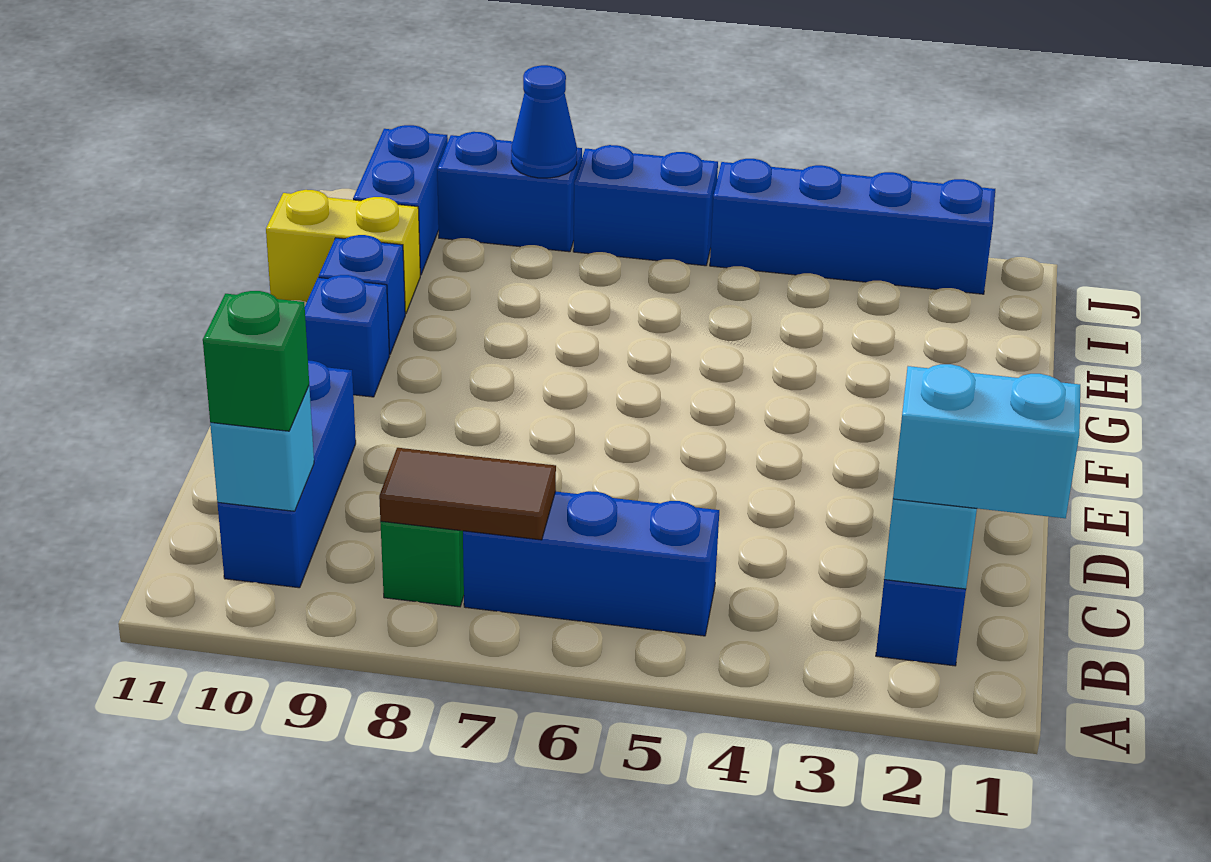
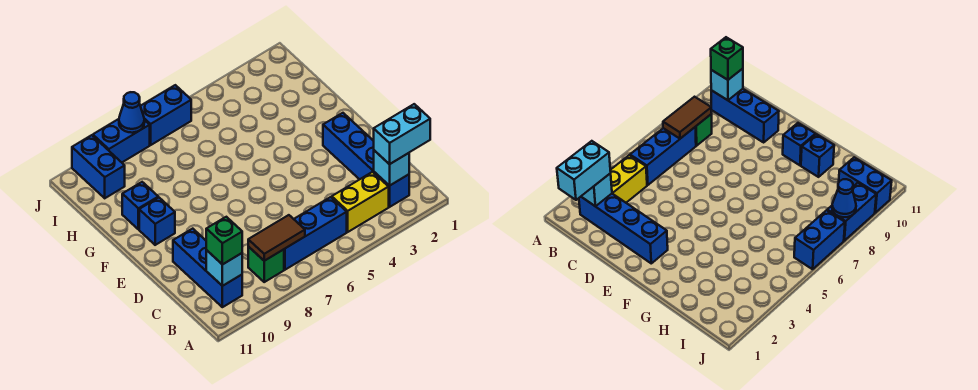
yellow brick H10:H11 level 1 -> yellow brick B3:B4 level 1
blue brick J2:J5 level 1 -> none

